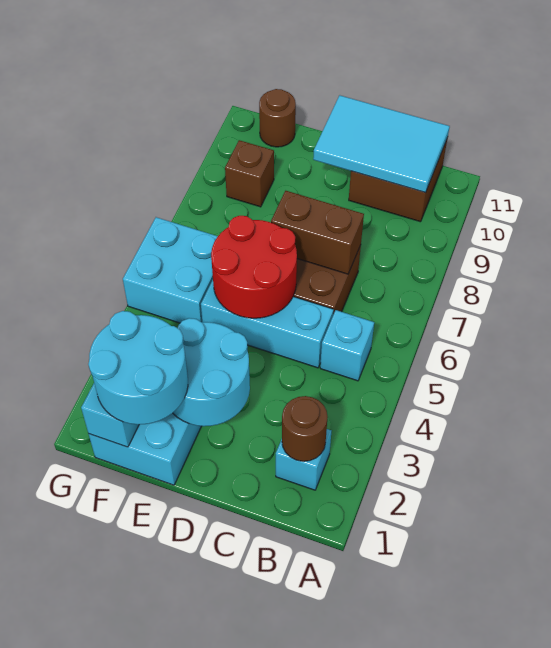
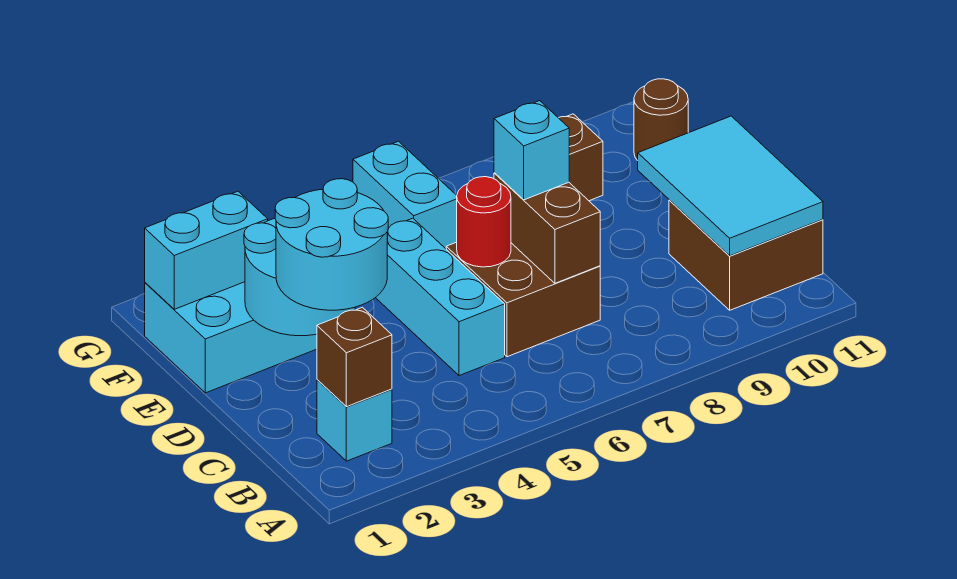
brown round brick B2 level 2 -> brown brick B2 level 2
cyan brick B5 level 1 -> cyan brick D7 level 3
red round brick D5:E6 level 2 -> red round brick D6 level 2
cyan round brick E1:F2 level 3 -> cyan round brick C2:D3 level 3
cyan brick F5:G6 level 1 -> cyan brick F6:G6 level 1

